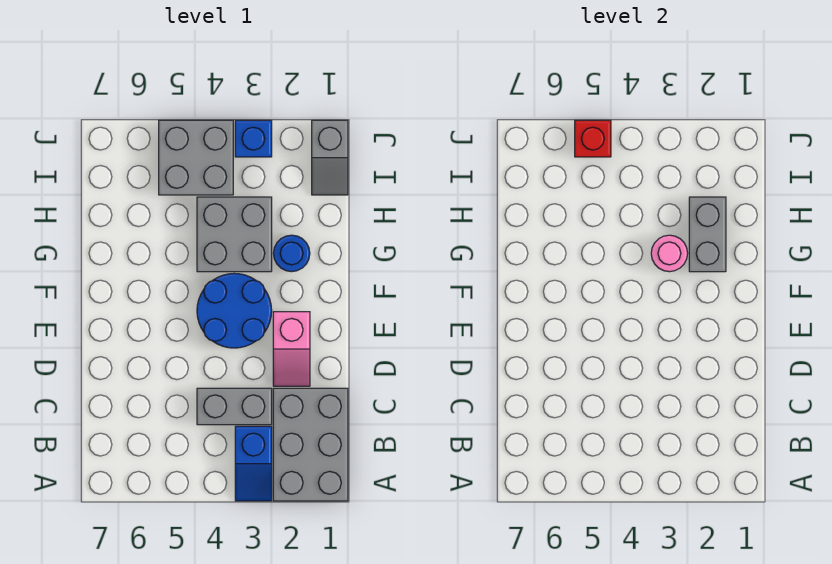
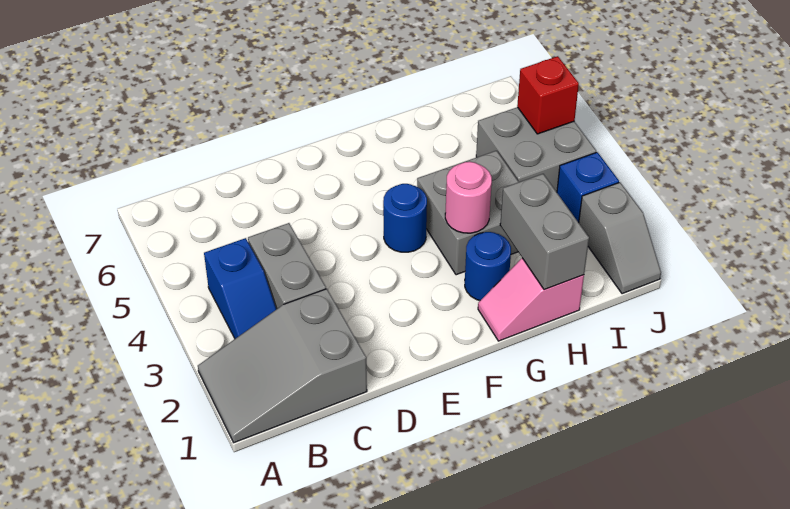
grey brick A1:C2 level 1 -> grey slope A1:C2 level 1 top C
blue slope A3:B3 level 1 top B -> blue slope B3:B4 level 1 top 4
pink slope D2:E2 level 1 top E -> pink slope G1:H1 level 1 top H
blue round brick E3:F4 level 1 -> blue round brick F4 level 1
grey brick G2:H2 level 2 -> grey brick H1:H2 level 2
grey slope I1:J1 level 1 top J -> grey slope J1:J2 level 1 top 2

